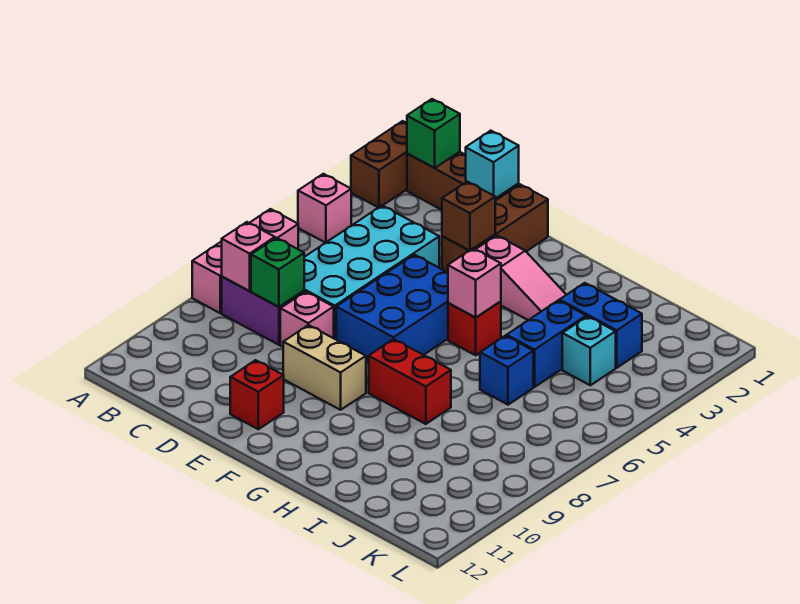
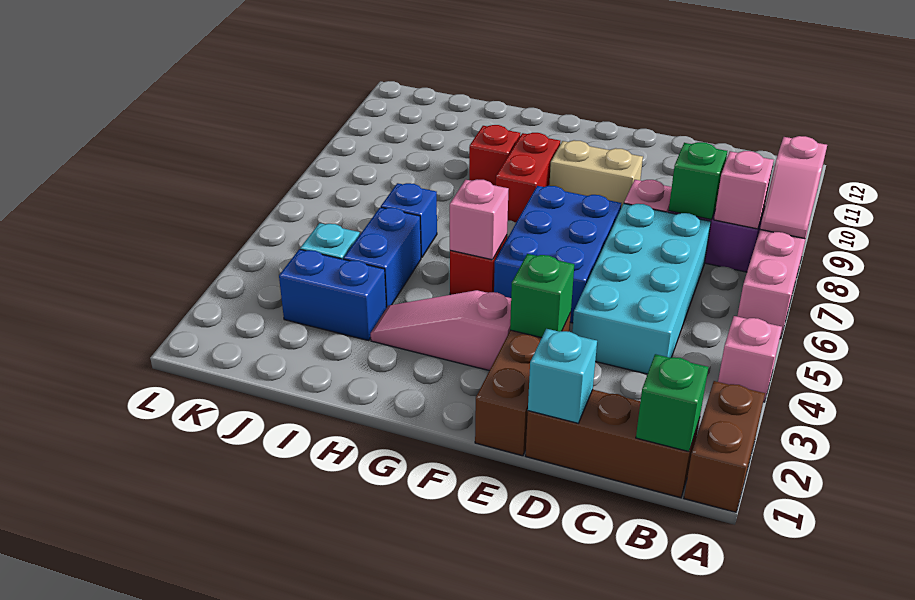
none -> pink slope A8:A9 level 2 top 9
brown brick E3 level 2 -> green brick E3 level 2
red brick E11 level 1 -> red brick H9 level 1
red brick G8:H8 level 1 -> red brick G8:G9 level 1

